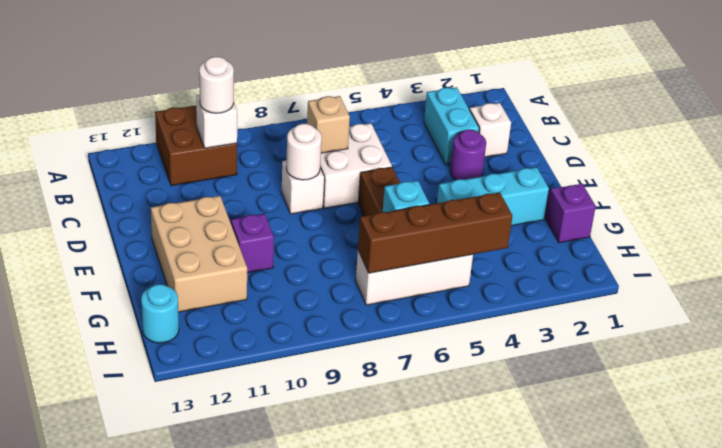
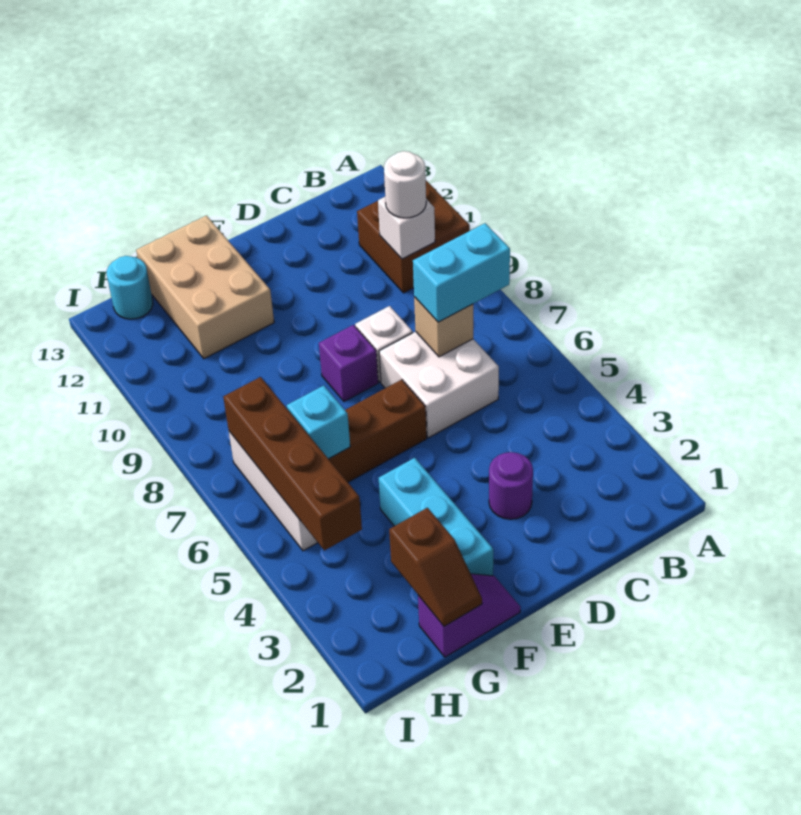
cyan brick B3:C3 level 1 -> cyan brick B7:C7 level 3
white brick C2 level 1 -> none
white round brick D8 level 2 -> none
tan brick E11:G12 level 1 -> tan brick F11:G13 level 1
purple brick F10 level 1 -> purple brick E8 level 1
none -> brown slope G1:G2 level 2 top 2

